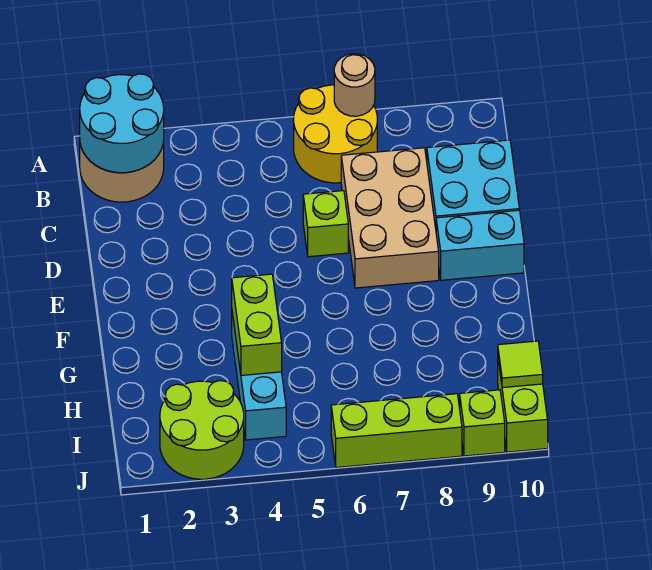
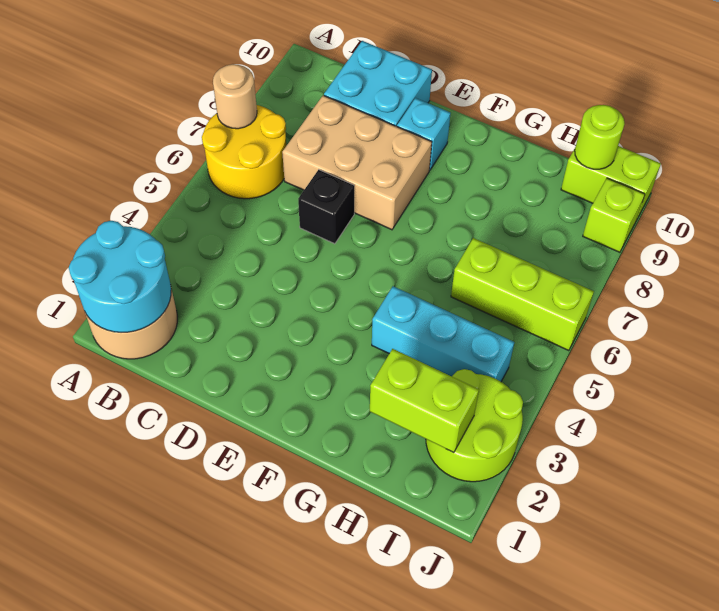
lime brick D6 level 1 -> black brick D6 level 1
cyan brick E9:E10 level 1 -> cyan brick E9 level 1
lime brick G4:H4 level 2 -> lime brick H2:I2 level 2
lime tile I10 level 2 -> lime round brick I10 level 2
lime brick J6:J8 level 1 -> lime brick H6:J6 level 1

